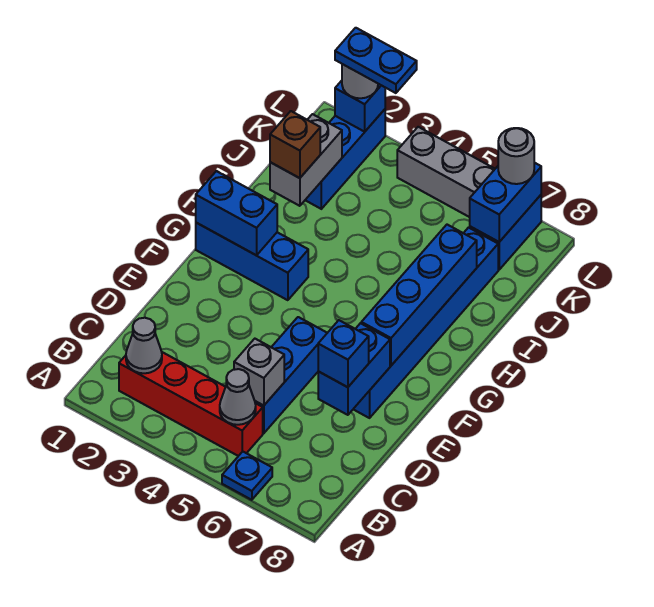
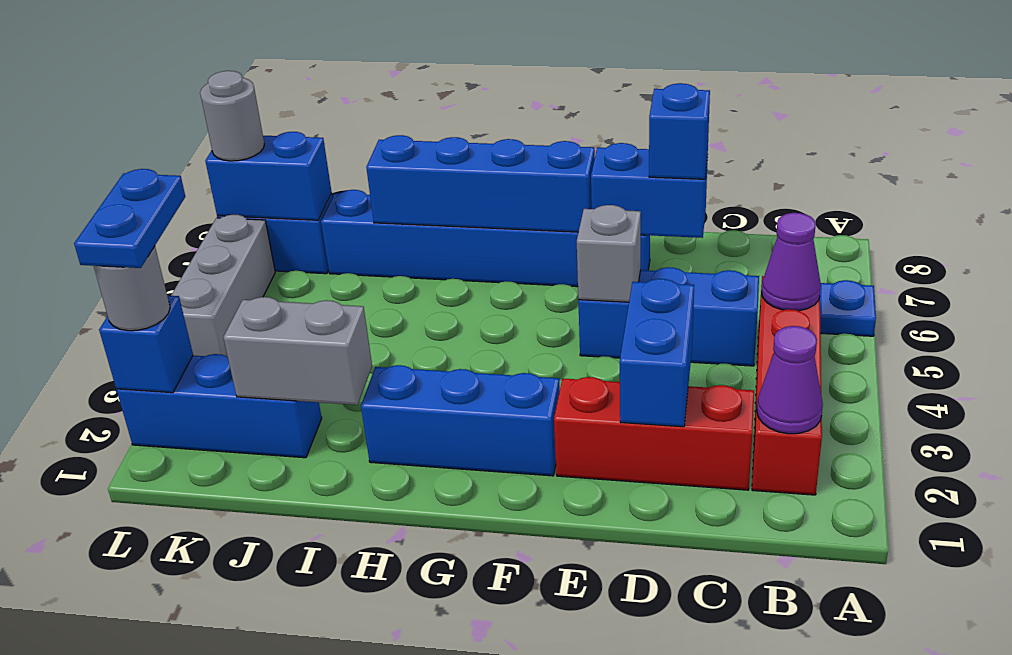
grey cone B2 level 2 -> purple cone B2 level 2
grey cone B5 level 2 -> purple cone B5 level 2
none -> red brick C2:E2 level 1
grey brick C5 level 2 -> grey brick E5 level 2
blue brick G1:G3 level 1 -> blue brick F2:H2 level 1
blue brick G1:G2 level 2 -> blue brick D2:D3 level 2
brown brick I2 level 3 -> none

